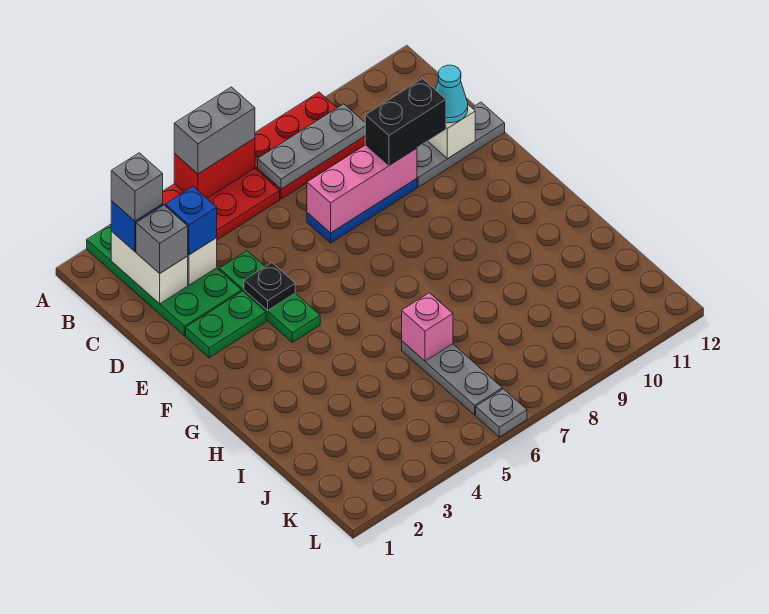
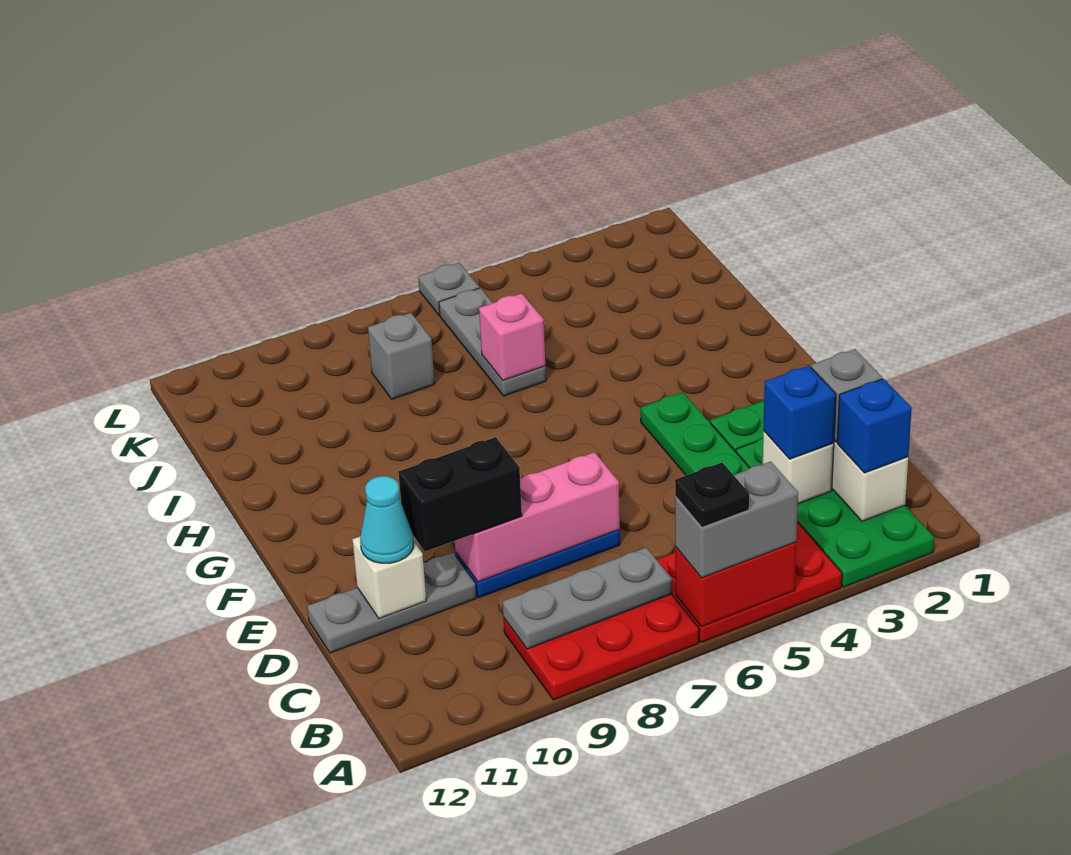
grey brick B2 level 4 -> grey brick J8 level 1
black plate E4 level 2 -> black plate A6 level 4

